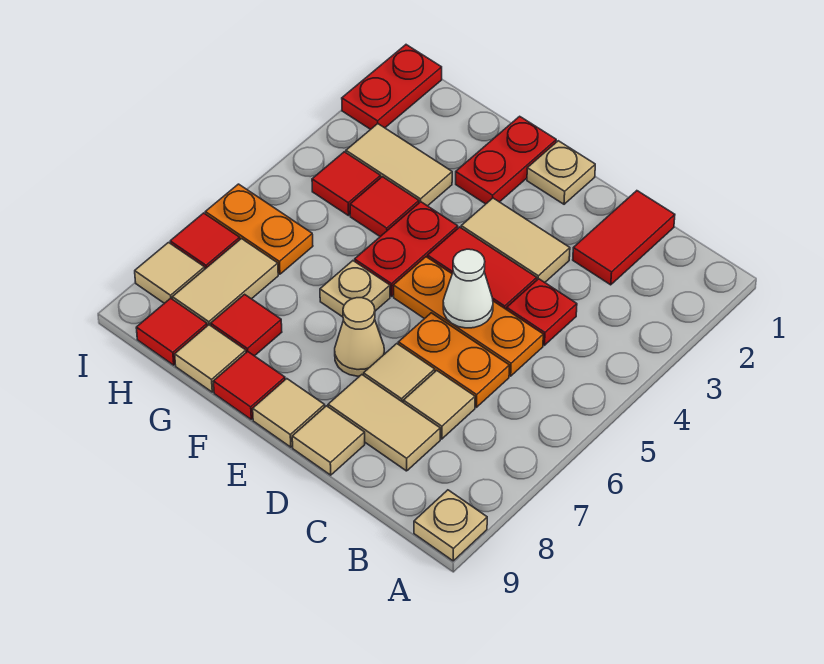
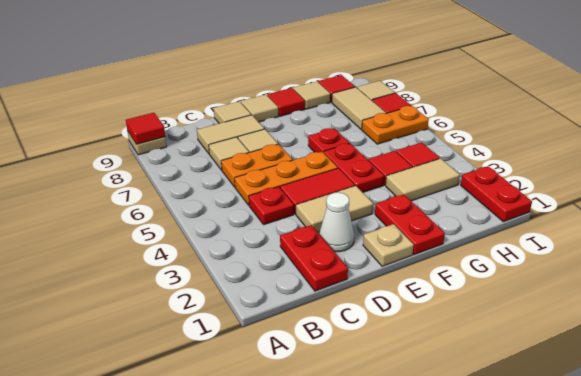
red tile C1:C2 level 1 -> red plate C1:C2 level 1
white cone D5 level 2 -> white cone D2 level 1
tan cone E7 level 1 -> none
tan plate F6 level 1 -> red plate F6 level 1
red tile G8 level 1 -> red tile A9 level 2

